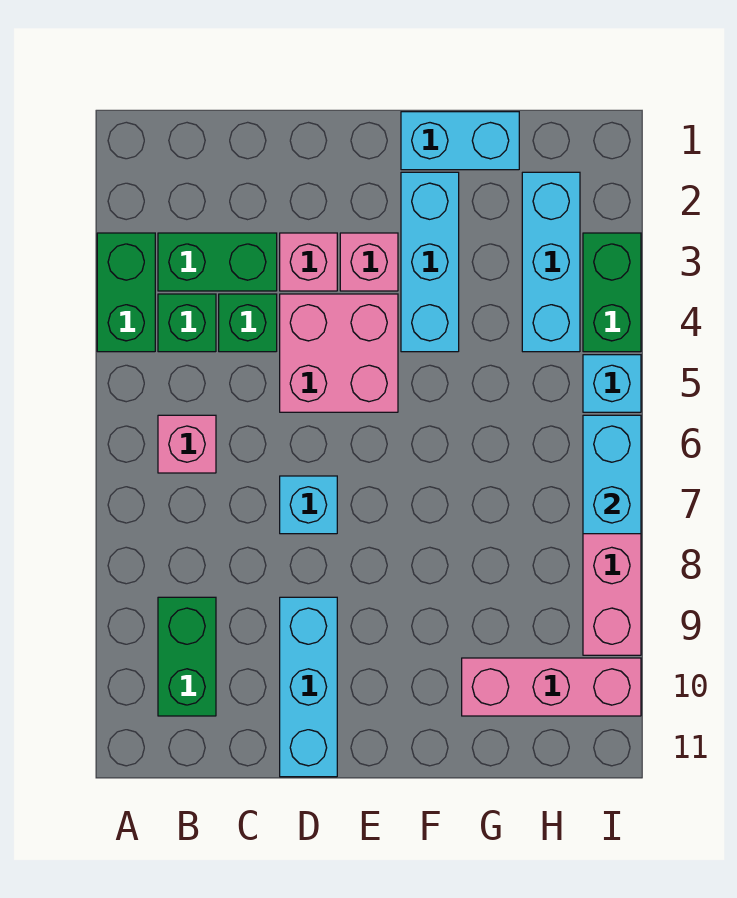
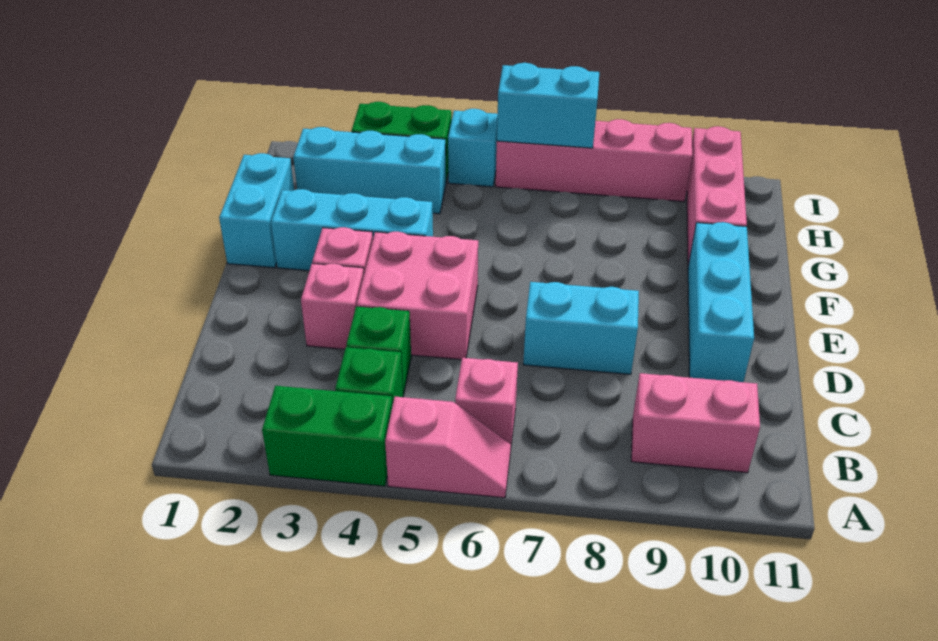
none -> pink slope A5:A6 level 1 top 5
green brick B3:C3 level 1 -> none
green brick B9:B10 level 1 -> pink brick B9:B10 level 1
cyan brick D7 level 1 -> cyan brick D7:D8 level 1
cyan brick D9:D11 level 1 -> cyan brick D10:F10 level 1

